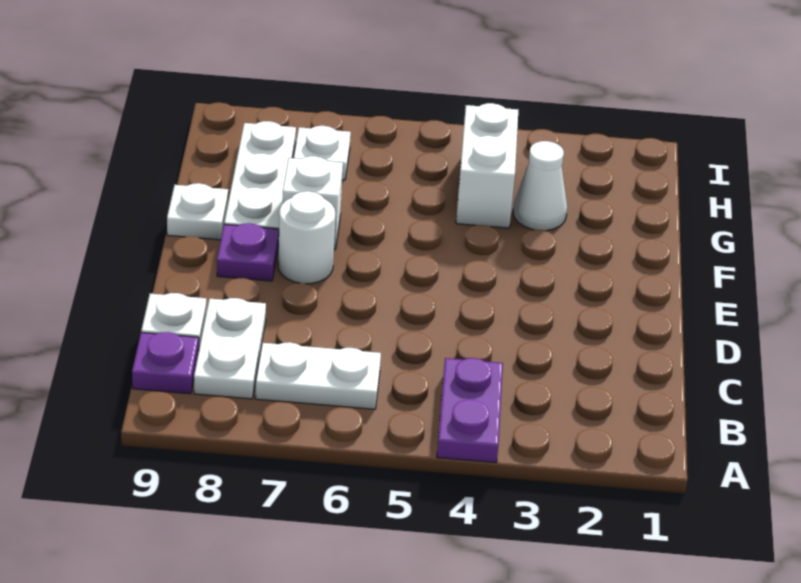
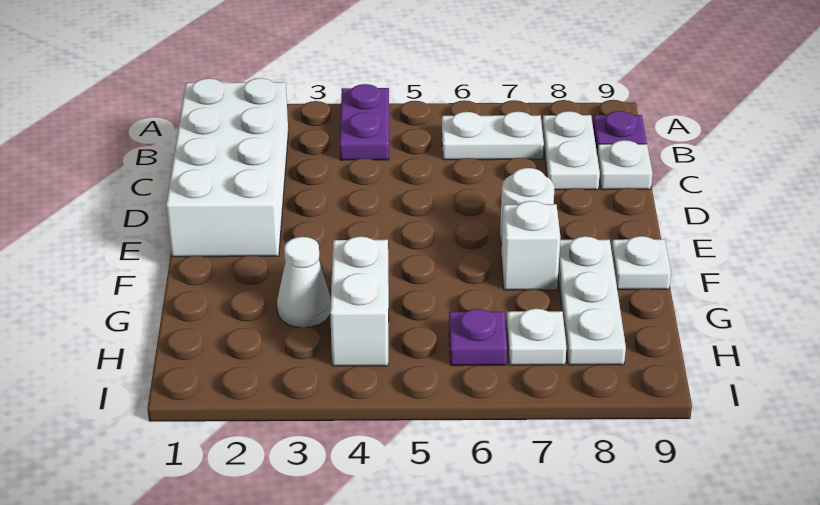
none -> white brick B1:E2 level 1
purple plate E8 level 1 -> purple plate H6 level 1

